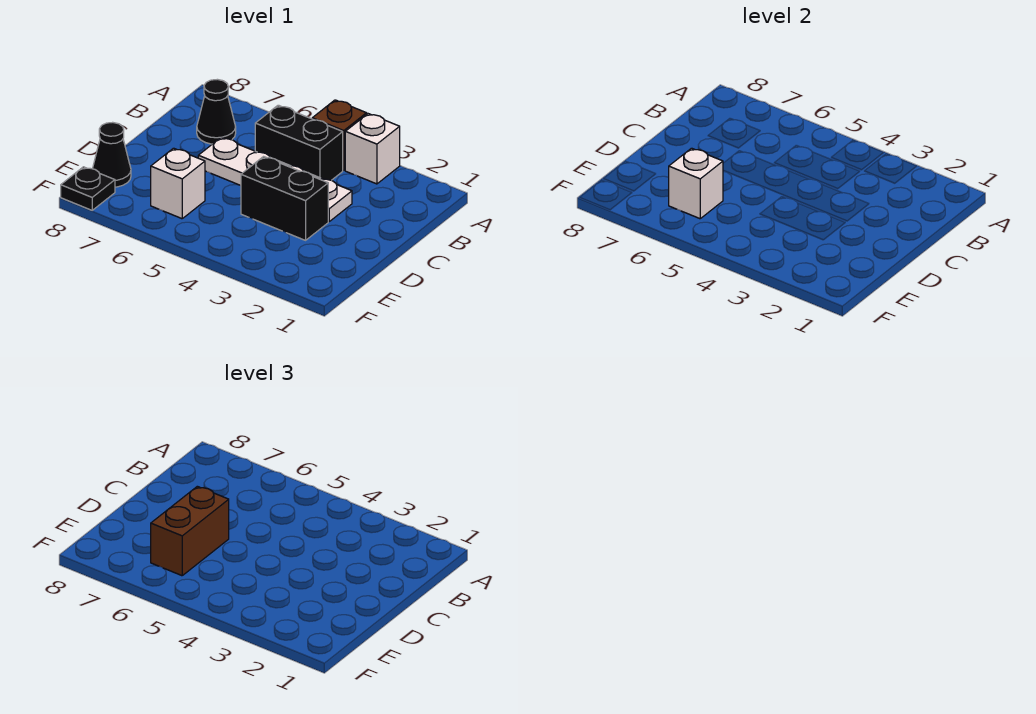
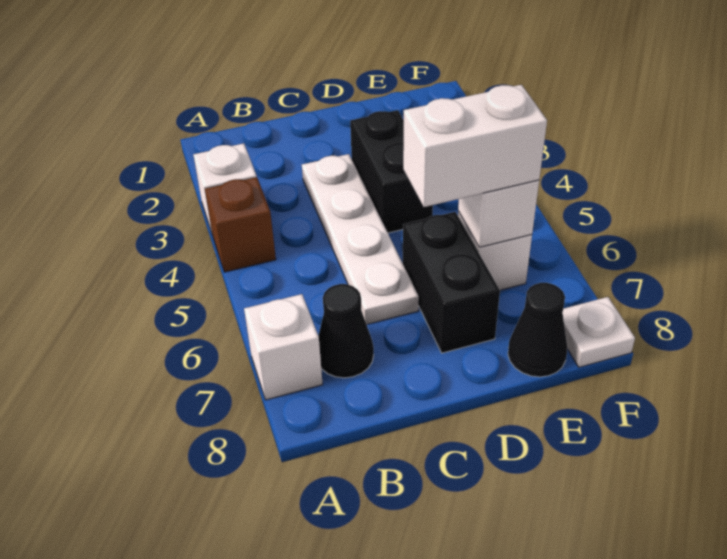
none -> white brick A7 level 1
black brick B4:B5 level 1 -> black brick D6:D7 level 1
brown brick D6:E6 level 3 -> white brick D6:E6 level 3
black plate F8 level 1 -> white plate F8 level 1

